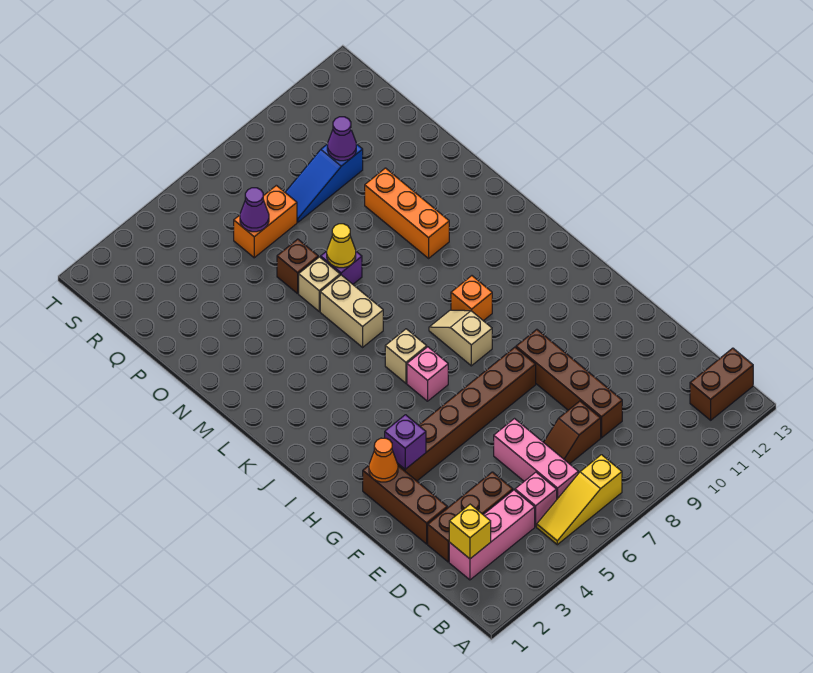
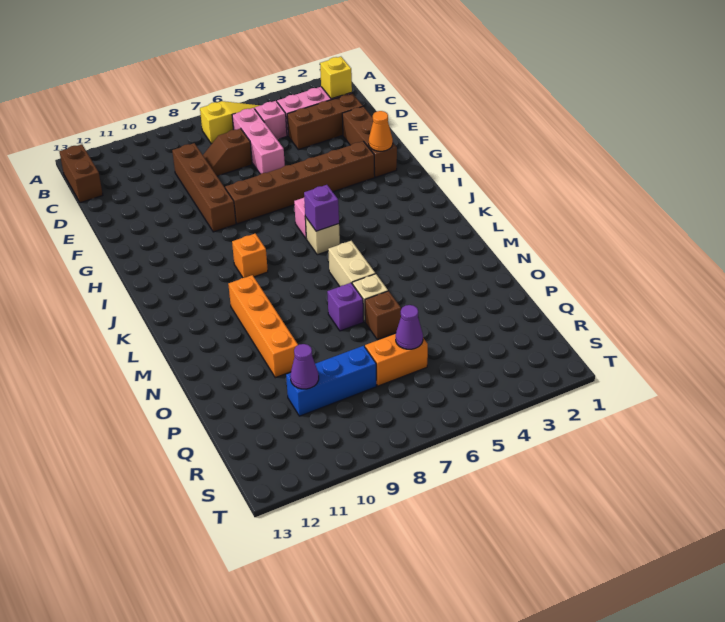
brown brick B12:B13 level 1 -> brown brick B13:C13 level 1
brown slope D7:D8 level 1 top 8 -> brown slope D7:D8 level 1 top 7
purple brick G3 level 2 -> purple brick J6 level 2
tan slope I8:J8 level 1 top I -> none
orange brick M10:O10 level 1 -> orange brick L10:O10 level 1
yellow cone N7 level 2 -> none
blue slope Q8:Q10 level 1 top 10 -> blue brick Q8:Q10 level 1

